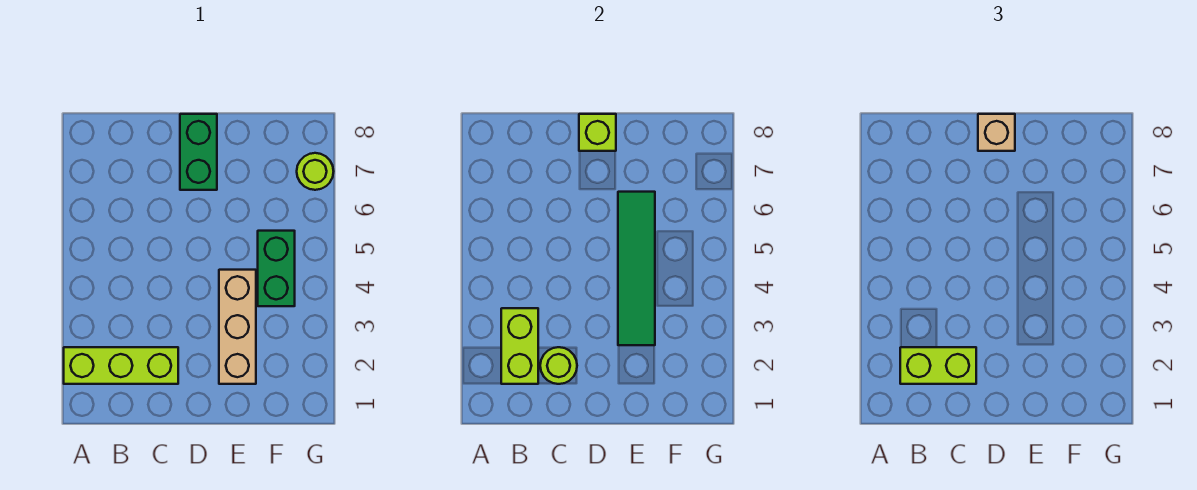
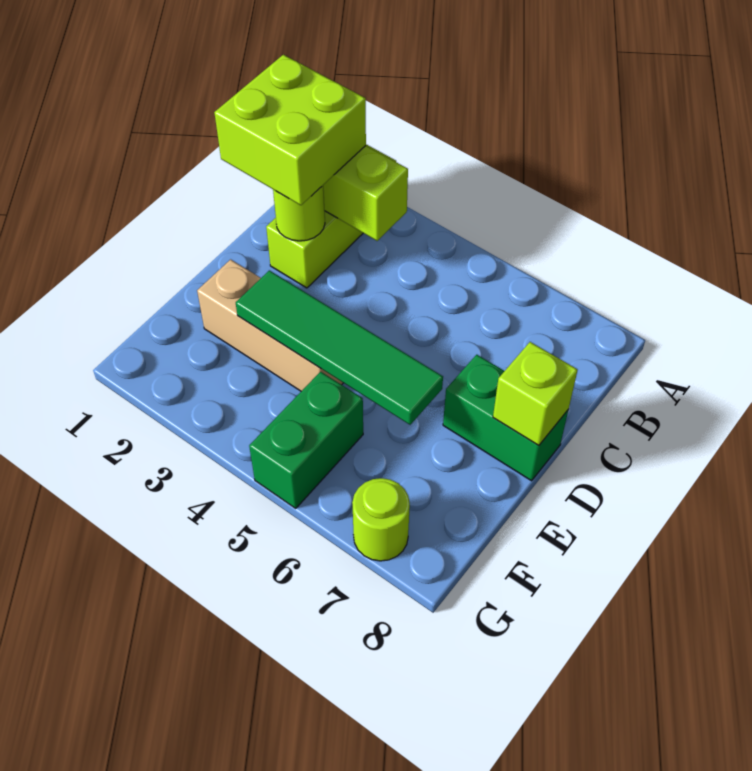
lime brick B2:C2 level 3 -> lime brick B1:C2 level 3
tan brick D8 level 3 -> none
green brick F4:F5 level 1 -> green brick F5:G5 level 1

